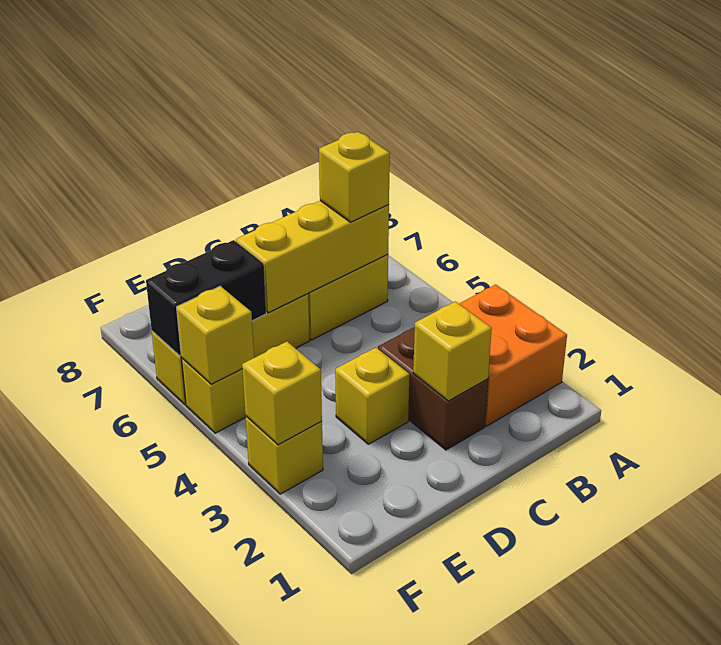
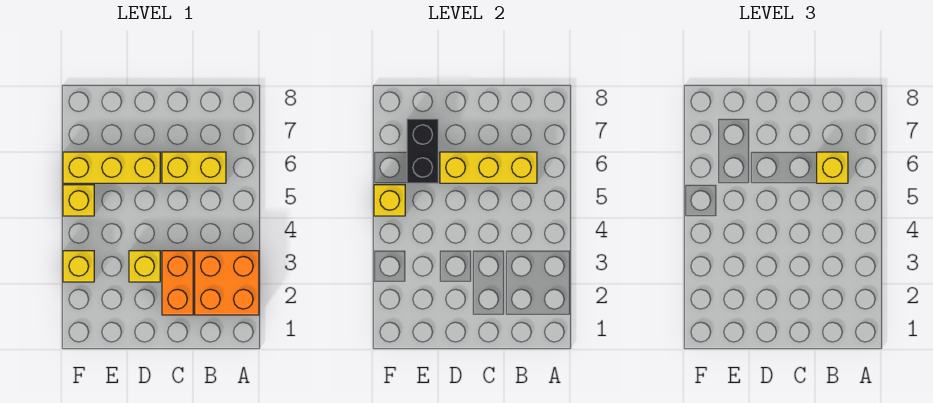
brown brick C2:C3 level 1 -> orange brick C2:C3 level 1
yellow brick C2 level 2 -> none
black brick E6:F6 level 2 -> black brick E6:E7 level 2
yellow brick F3 level 2 -> none

